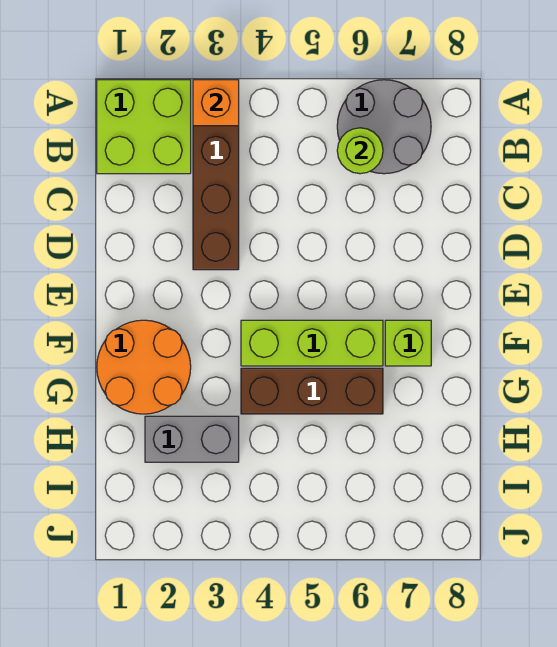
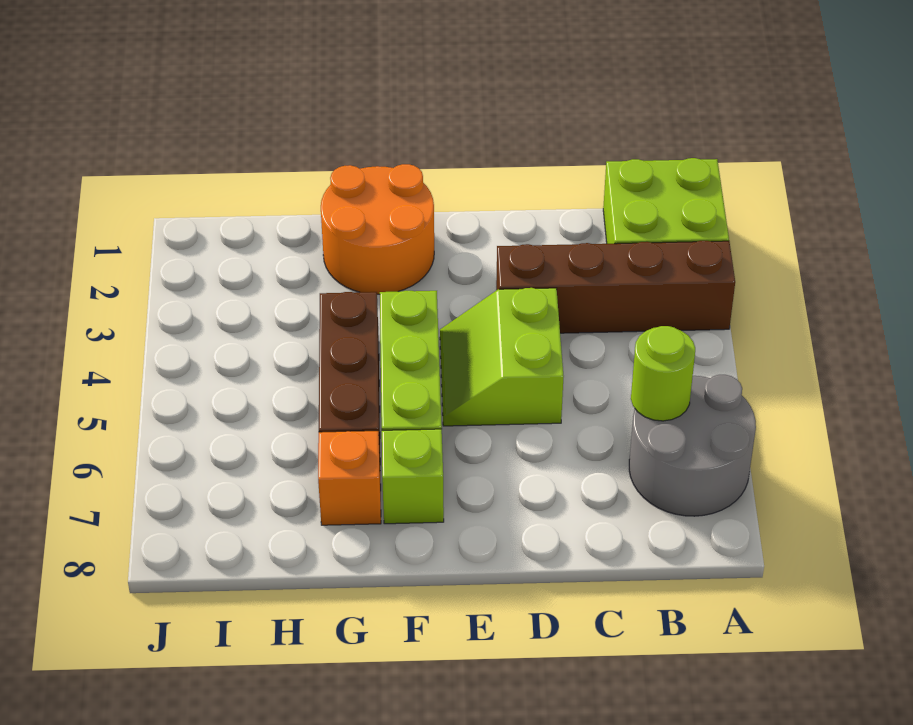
orange brick A3 level 2 -> orange brick G7 level 1
none -> lime slope D4:E5 level 1 top D
grey brick H2:H3 level 1 -> none

